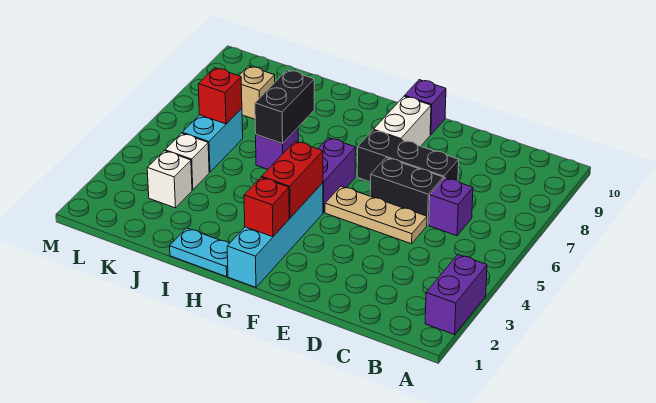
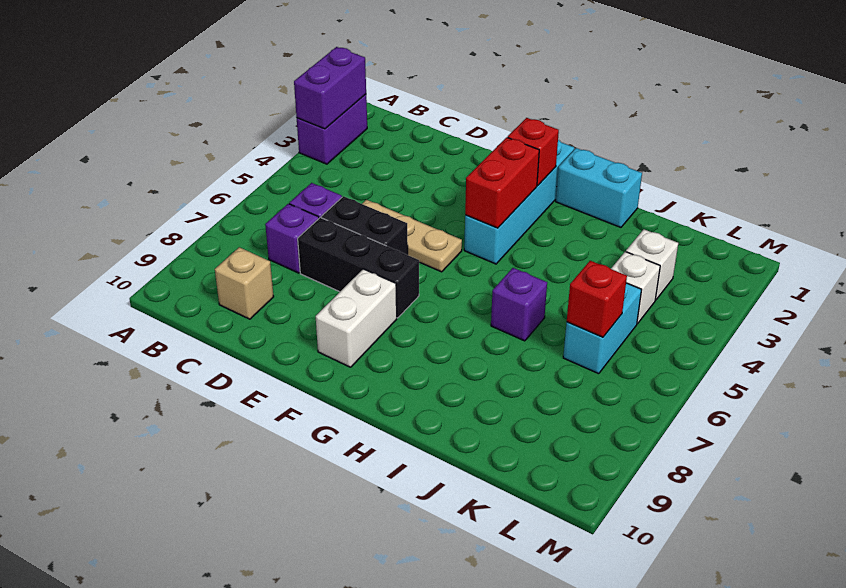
purple brick F10 level 1 -> purple brick C7 level 1
purple brick G5:G6 level 1 -> purple brick A2:A3 level 2
cyan plate H1:I1 level 1 -> cyan brick H1:I1 level 1
black brick I6:I7 level 2 -> none
tan brick K8 level 1 -> tan brick C9 level 1

